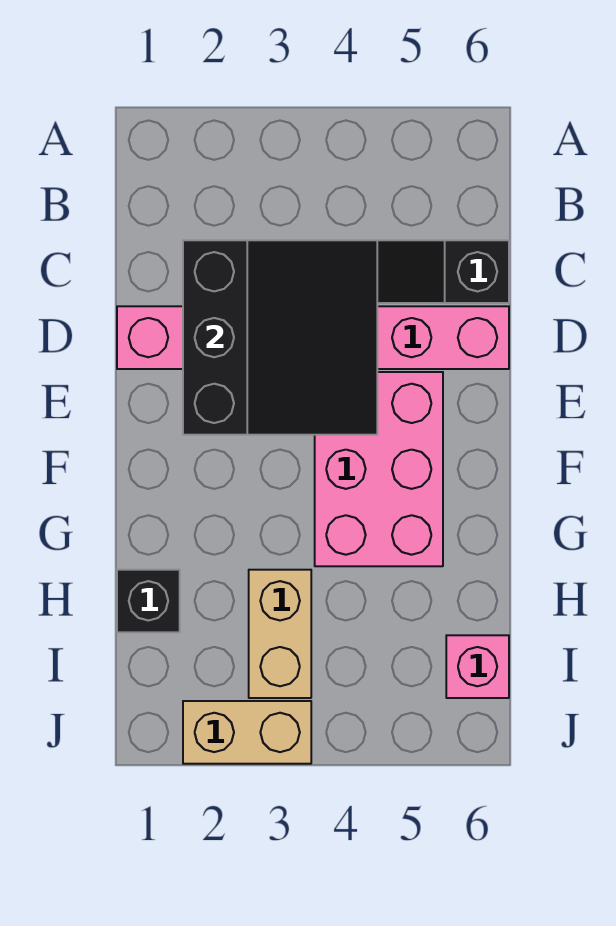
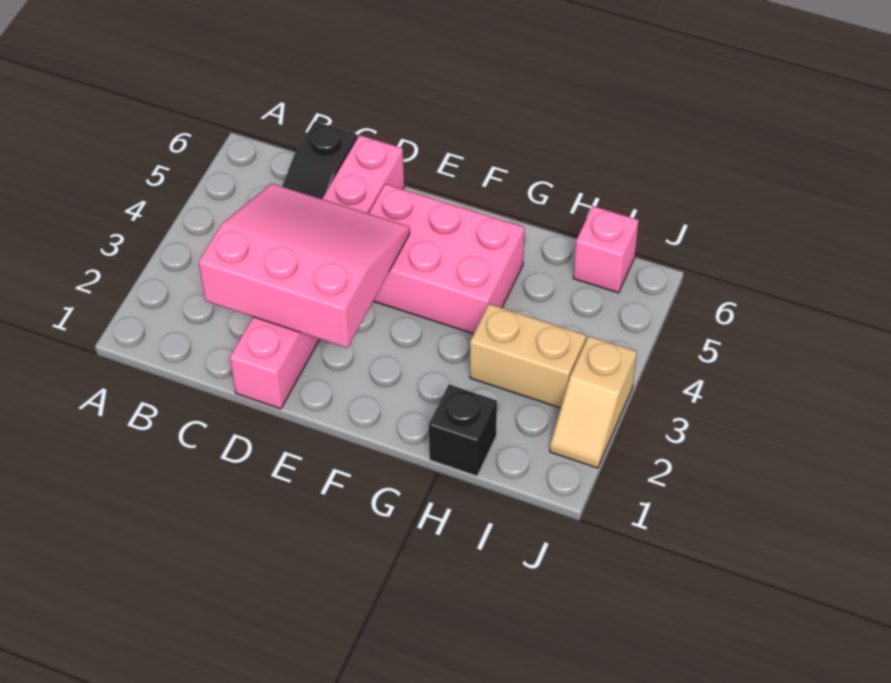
black slope C2:E4 level 2 top 2 -> pink slope C2:E4 level 2 top 2
tan brick J2:J3 level 1 -> tan slope J2:J3 level 1 top 3

